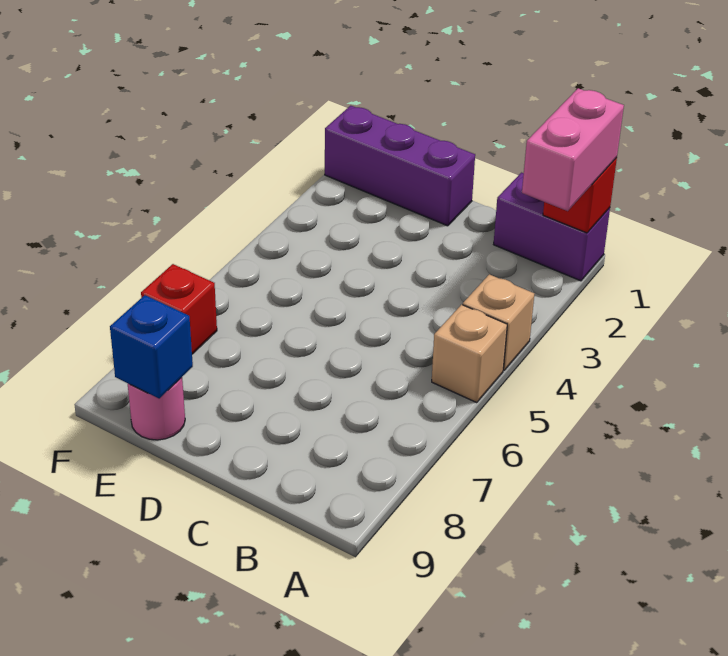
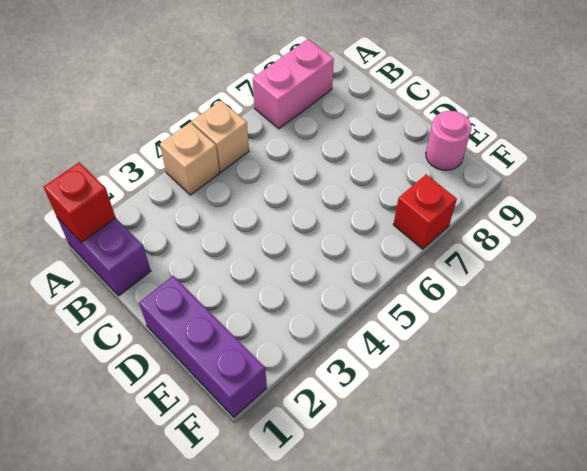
pink brick A1:A2 level 3 -> pink brick A7:A8 level 1
blue brick E9 level 2 -> none

